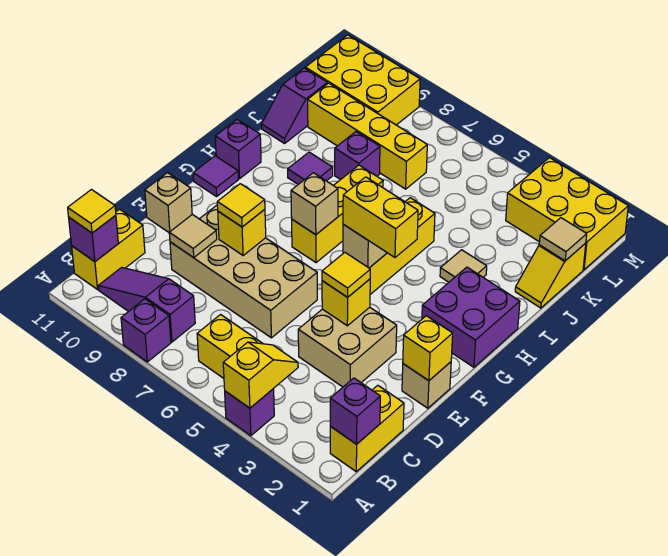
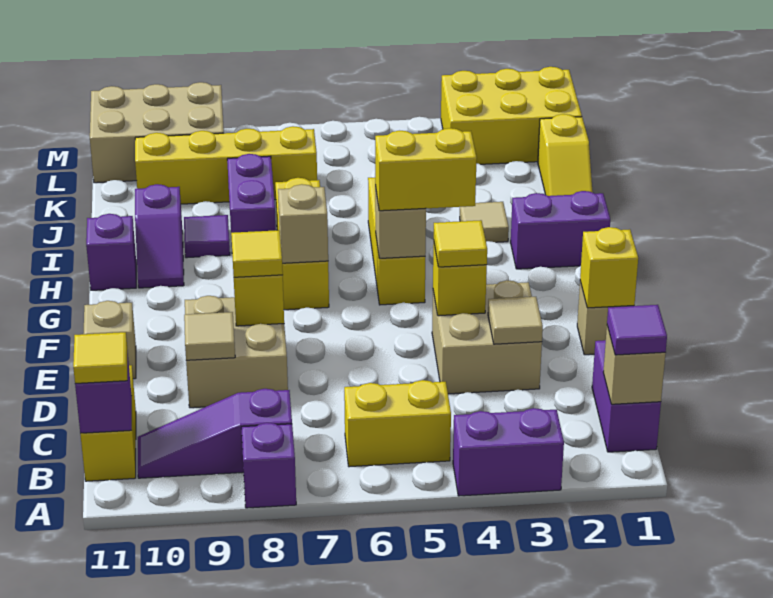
purple brick A4 level 1 -> purple brick A3:A4 level 1
yellow slope A4:B4 level 2 top A -> none
yellow brick B1:C1 level 1 -> purple brick B1:C1 level 1
purple brick B1 level 2 -> tan brick B1 level 2
tan brick D6:E9 level 1 -> tan brick D8:E9 level 1
purple brick G1:H2 level 1 -> purple brick H1:H2 level 1
purple tile G11 level 1 -> purple tile B1 level 3
purple brick J8 level 1 -> purple brick I8:J8 level 1
purple slope J11:K11 level 1 top K -> purple slope H10:I10 level 1 top I
tan tile K1 level 2 -> tan tile D3 level 2
yellow brick L9:M11 level 1 -> tan brick L9:M11 level 1

